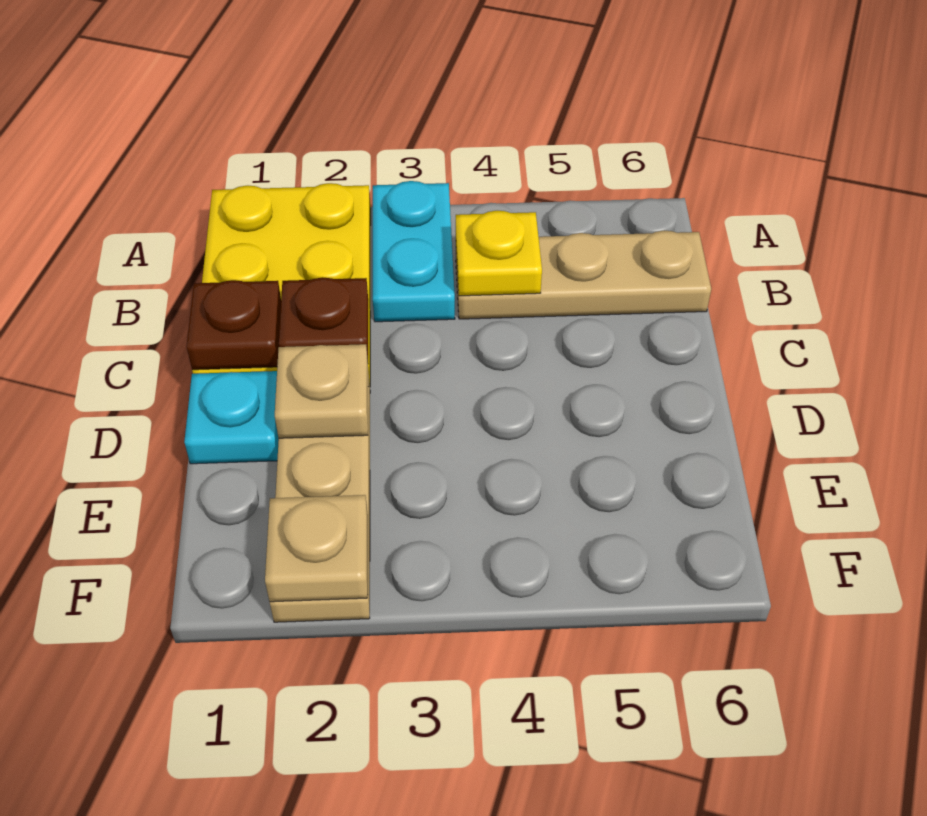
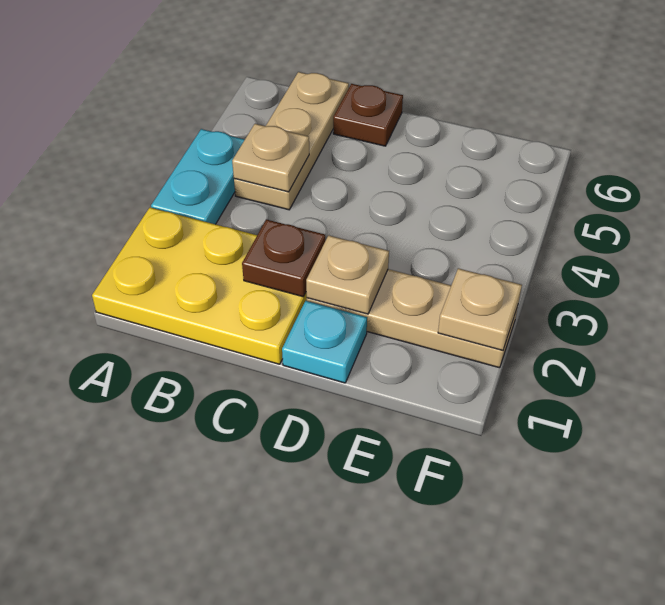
cyan plate A3:B3 level 1 -> cyan plate A3:A4 level 1
yellow plate B4 level 2 -> tan plate B4 level 2
brown plate C1 level 2 -> brown plate C6 level 1

